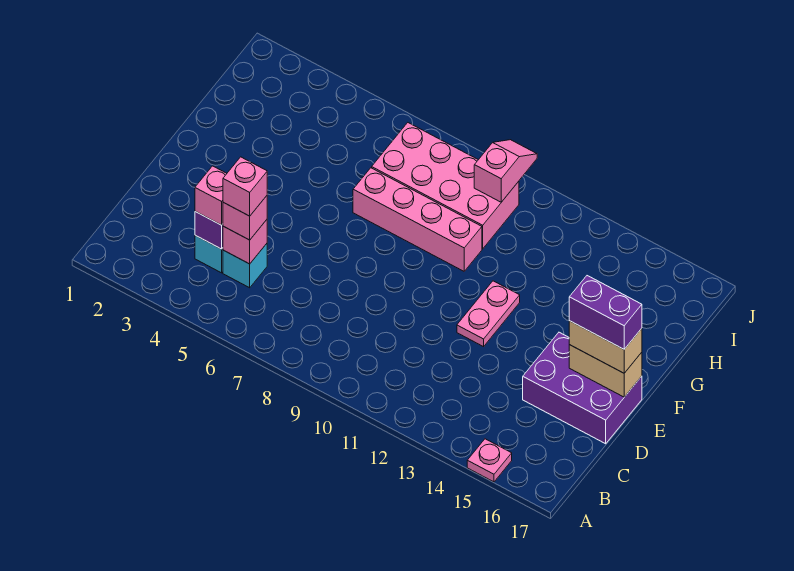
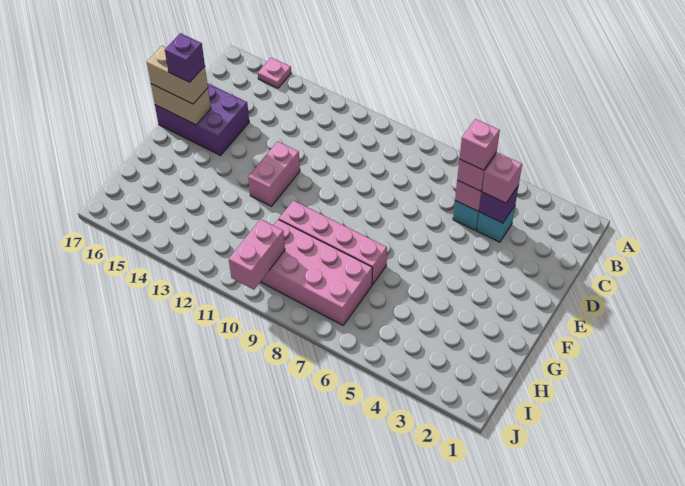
pink plate E12:F12 level 1 -> pink brick E12:F12 level 1
purple brick E16:E17 level 4 -> purple brick E16 level 4
pink slope I10:J10 level 2 top I -> pink brick I10:J10 level 2

